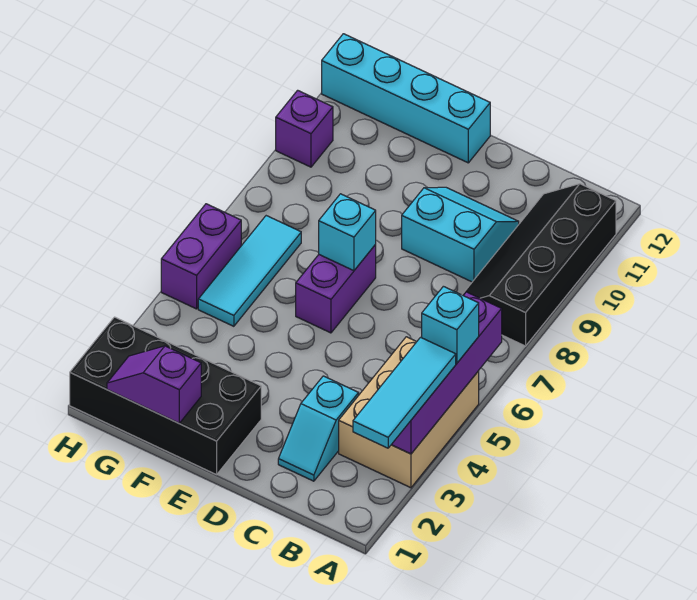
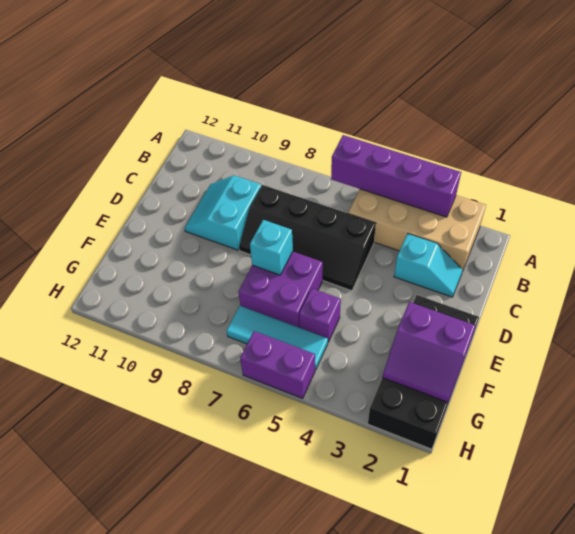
cyan tile A2:A4 level 3 -> none
tan brick A3:B5 level 1 -> tan brick A2:B5 level 1
cyan brick A5 level 3 -> none
black slope A8:B11 level 1 top A -> black slope C5:D8 level 1 top C
purple brick E6:E7 level 1 -> purple brick E6:F7 level 1
cyan brick E12:H12 level 1 -> none
purple slope F1:G1 level 2 top F -> purple slope F1:G2 level 2 top F
purple brick H10 level 1 -> purple brick F5 level 1

